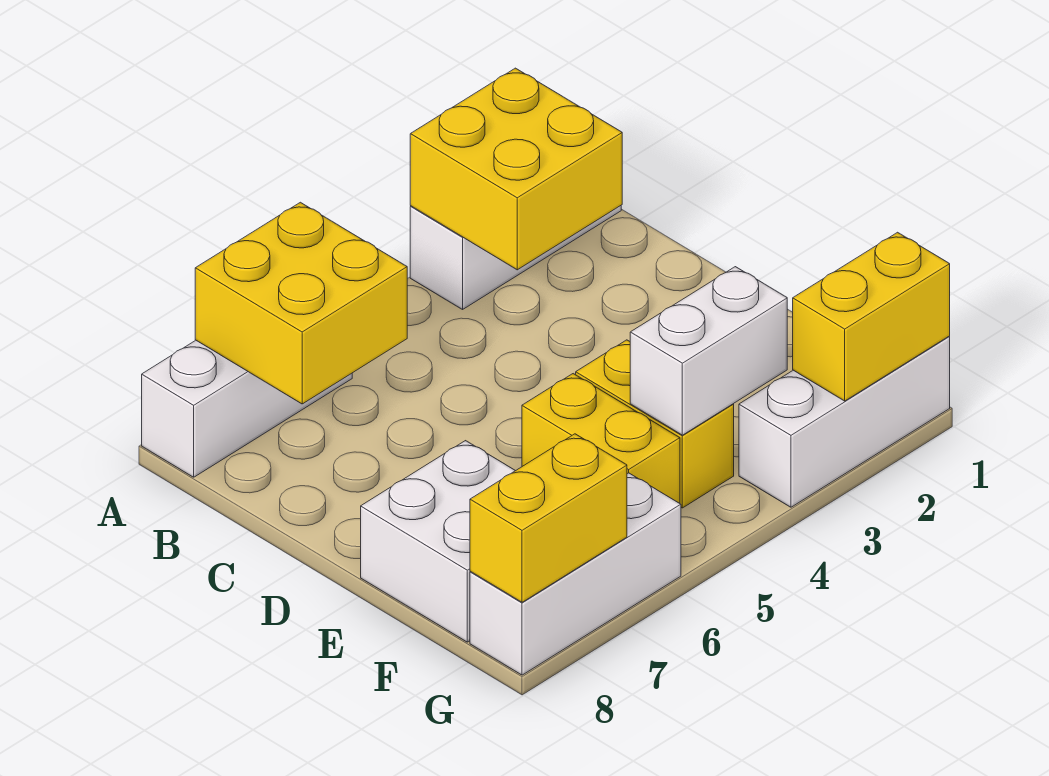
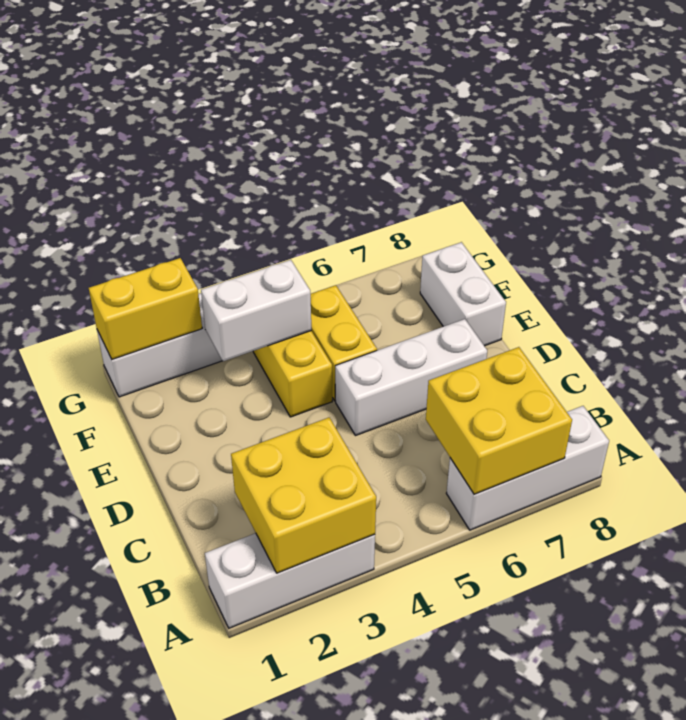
white brick E7:F8 level 1 -> white brick E8:F8 level 1
white brick G6:G8 level 1 -> white brick D5:D7 level 1
yellow brick G7:G8 level 2 -> none

